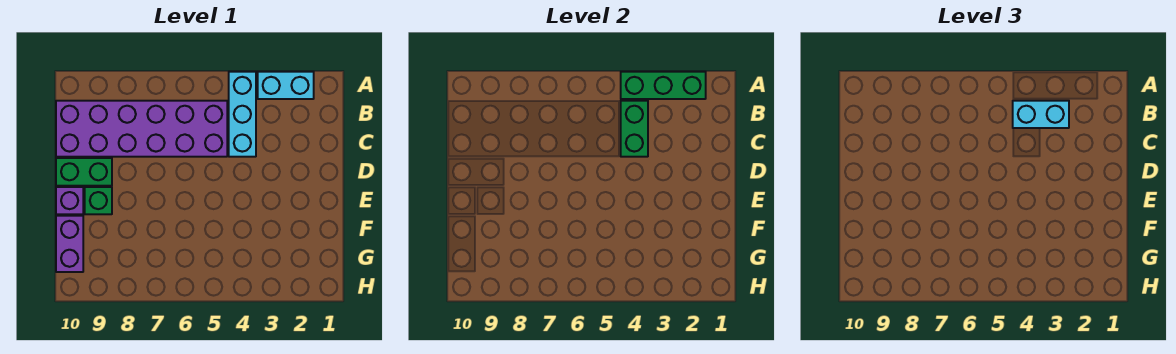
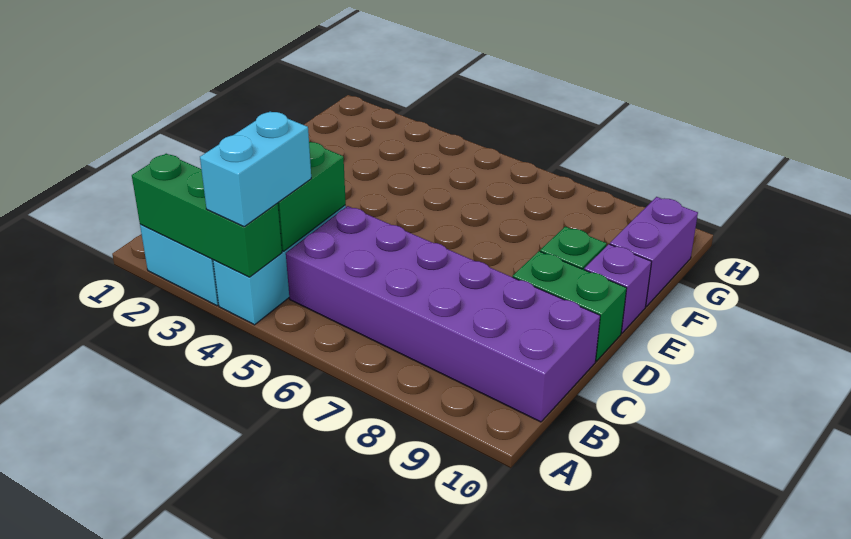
cyan brick B3:B4 level 3 -> cyan brick A4:B4 level 3

